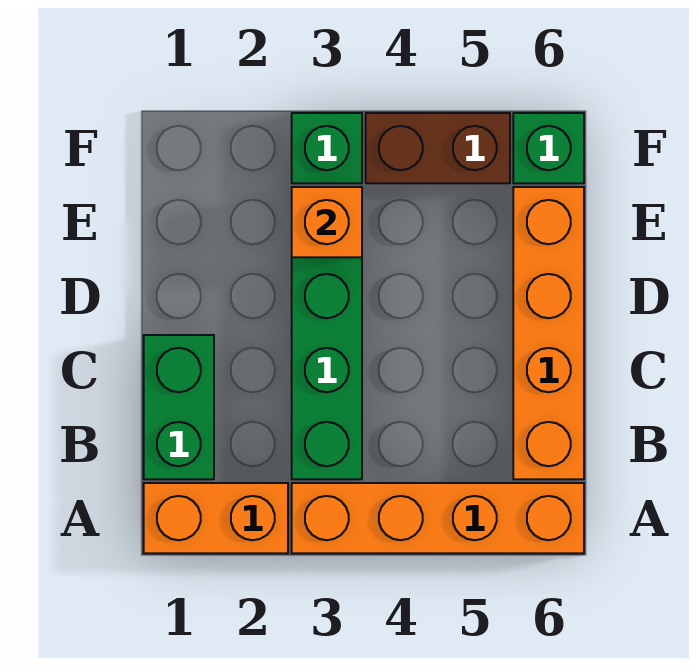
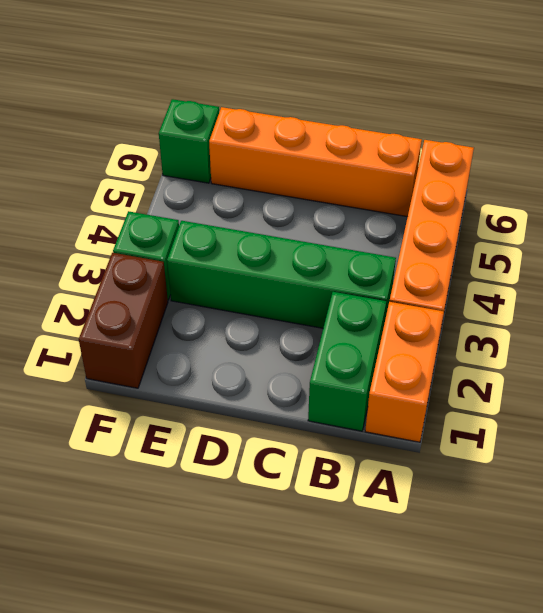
green brick B1:C1 level 1 -> green brick B1:B2 level 1
orange brick E3 level 2 -> none
brown brick F4:F5 level 1 -> brown brick F1:F2 level 1

